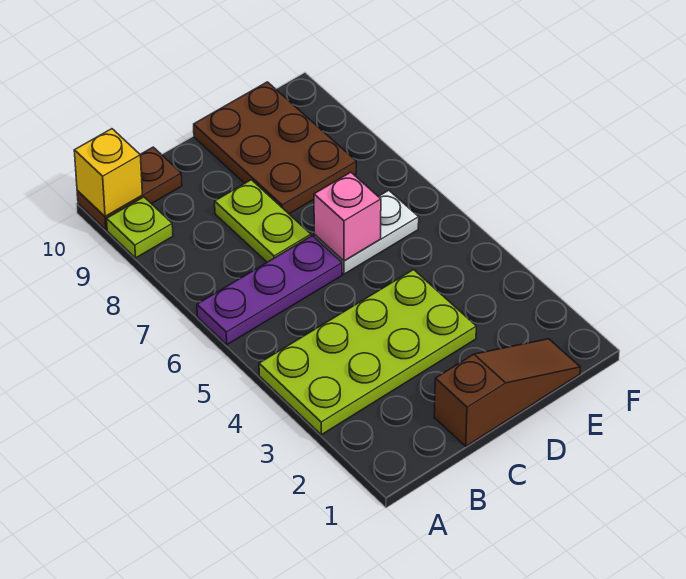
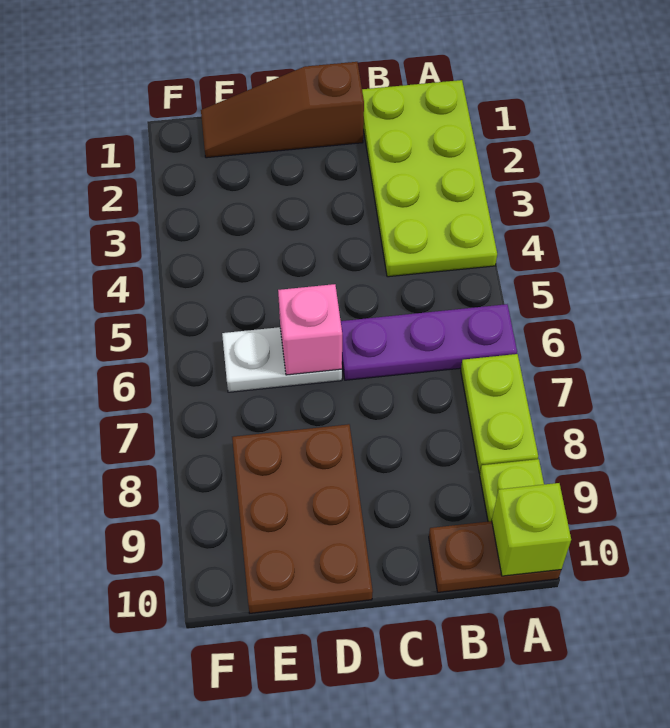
lime plate A3:D4 level 1 -> lime plate A1:B4 level 1
yellow brick A10 level 2 -> lime brick A10 level 2
lime plate C7:C8 level 1 -> lime plate A7:A8 level 1

